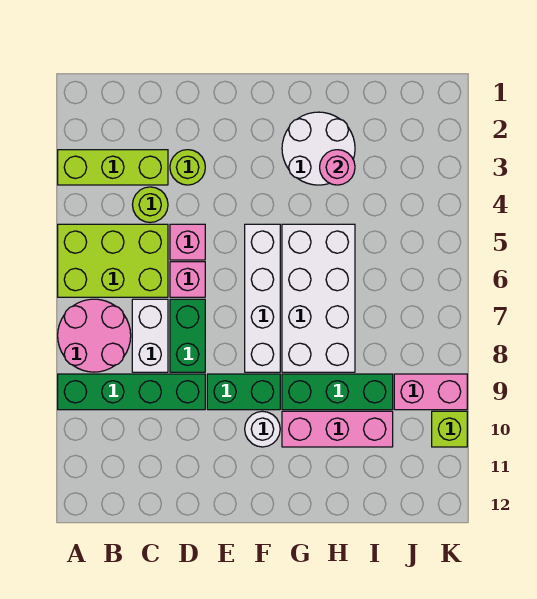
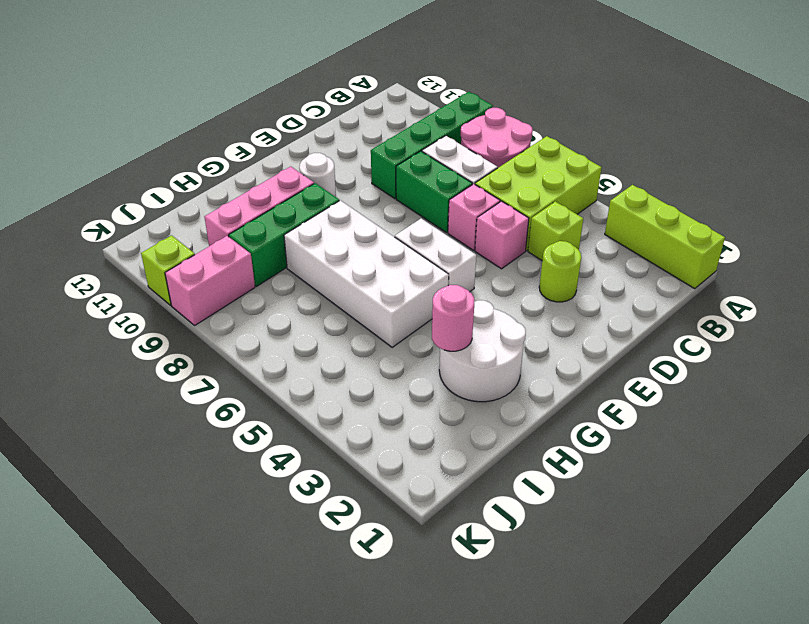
lime brick A3:C3 level 1 -> lime brick A1:A3 level 1
lime round brick C4 level 1 -> lime brick C4 level 1
green brick E9:F9 level 1 -> none
white brick F5:F8 level 1 -> white brick F5:F6 level 1

